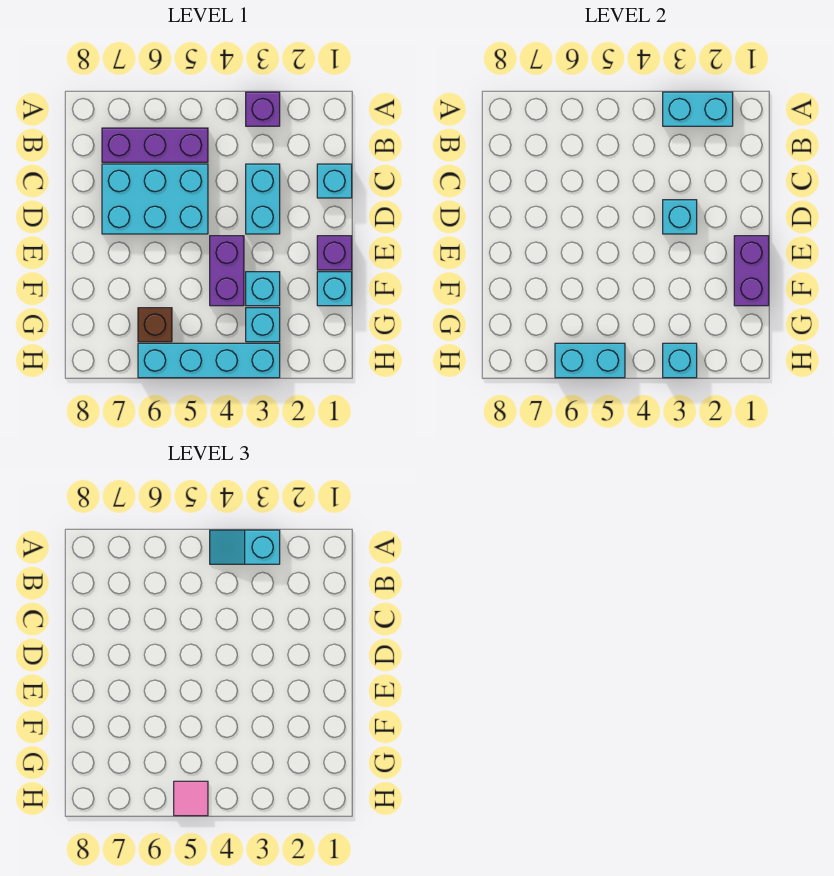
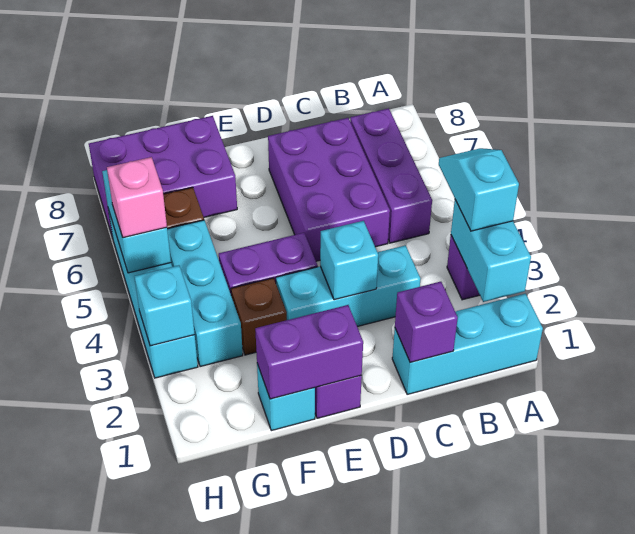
cyan brick C1 level 1 -> cyan brick A1:C1 level 1
none -> purple brick C1 level 2
cyan brick C3:D3 level 1 -> cyan brick C3:E3 level 1
cyan brick C5:D7 level 1 -> purple brick C5:D7 level 1
cyan brick F3 level 1 -> brown brick F3 level 1
none -> purple brick F7:H8 level 1
cyan brick G3 level 1 -> cyan brick G3:G5 level 1
pink tile H5 level 3 -> pink brick H5 level 3

